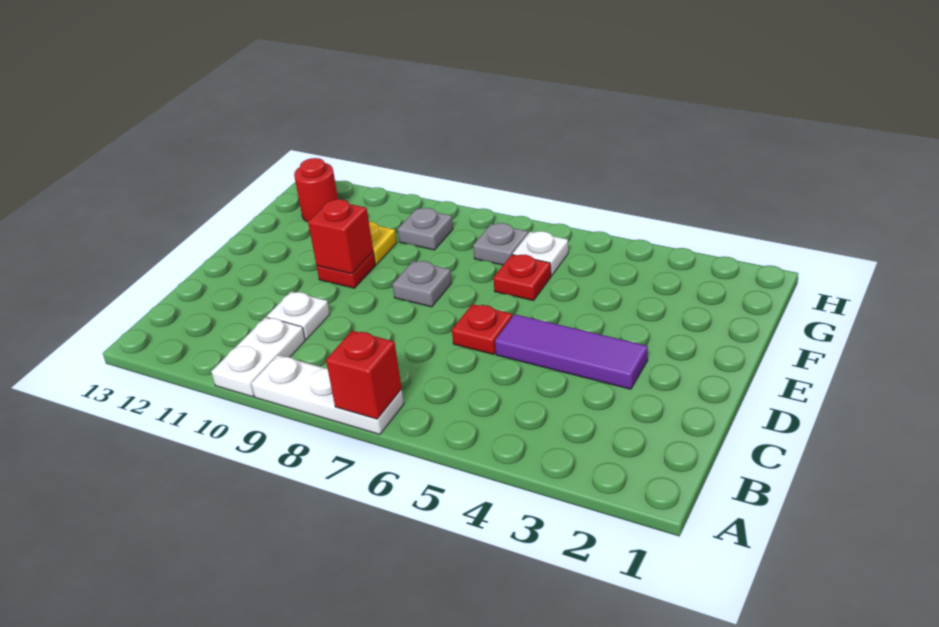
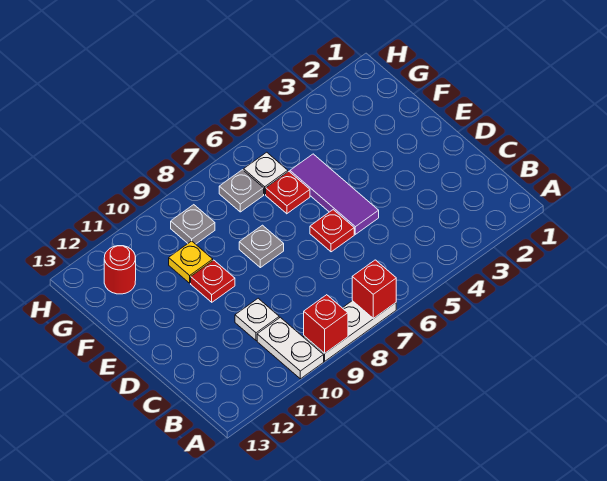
purple tile D3:D5 level 1 -> purple tile D5:F5 level 1
red brick E10 level 2 -> red brick A9 level 2

